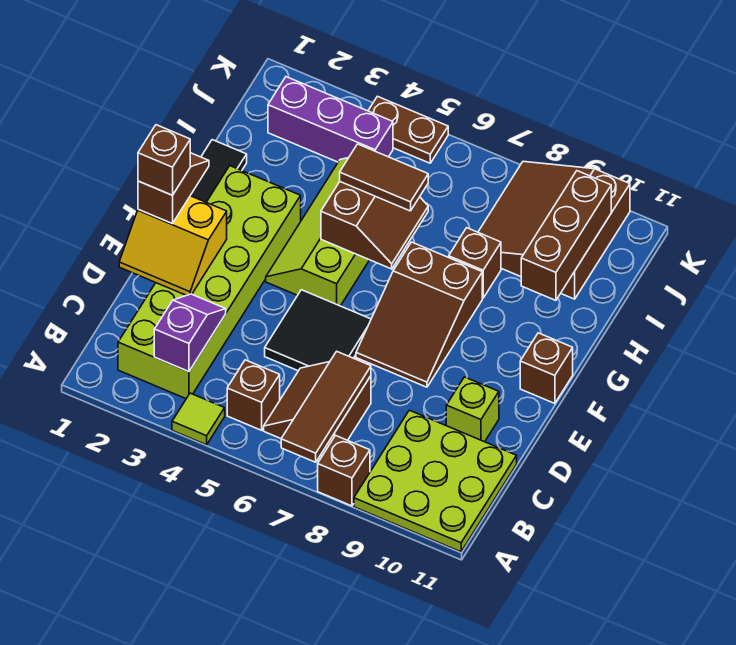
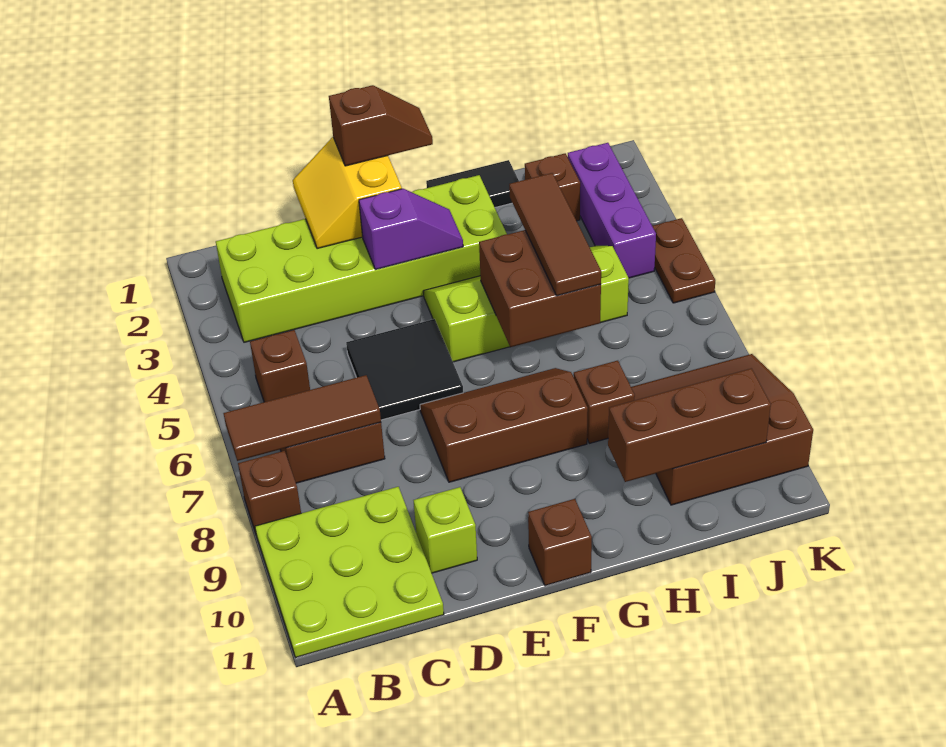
lime tile A4 level 1 -> none
purple slope B3:C3 level 2 top B -> purple slope E3:F3 level 2 top E
brown brick E1 level 4 -> brown brick I2 level 1
brown slope E7:G8 level 1 top G -> brown slope E7:G8 level 1 top 8
brown slope G5:H6 level 2 top 5 -> brown brick G5:H6 level 2
brown tile H5:H6 level 3 -> brown tile H4:H6 level 3

